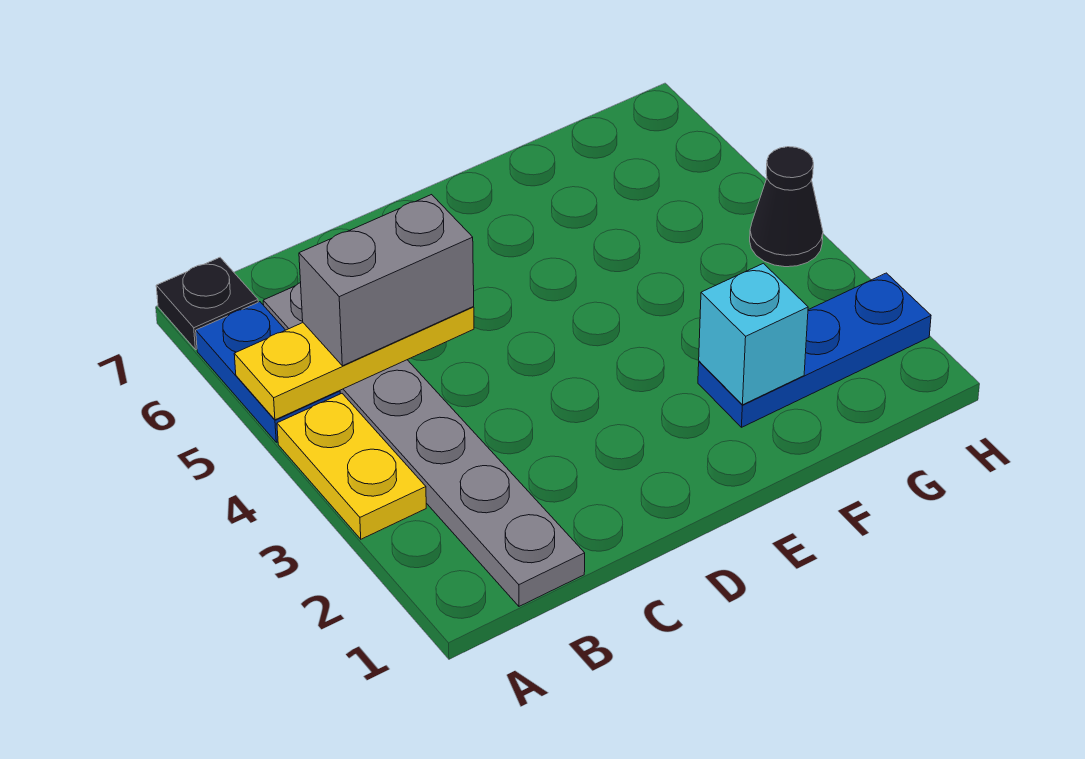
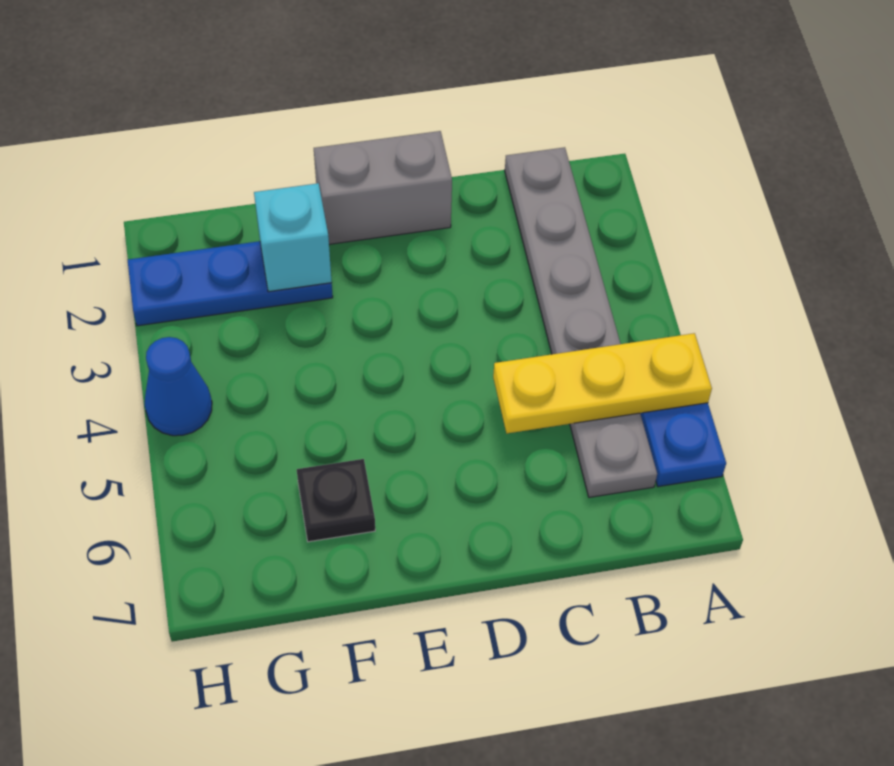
yellow plate A3:A4 level 1 -> none
black plate A7 level 1 -> black plate F6 level 1
grey brick B5:C5 level 3 -> grey brick D1:E1 level 1
black cone H4 level 1 -> blue cone H4 level 1

